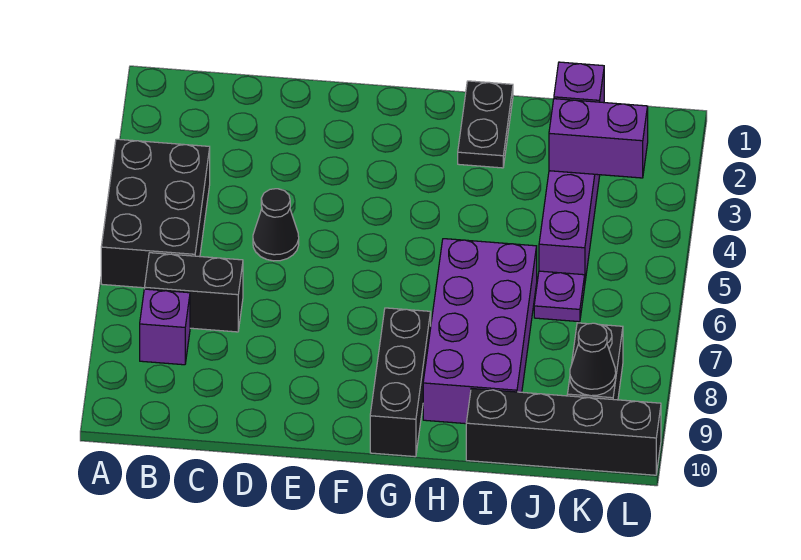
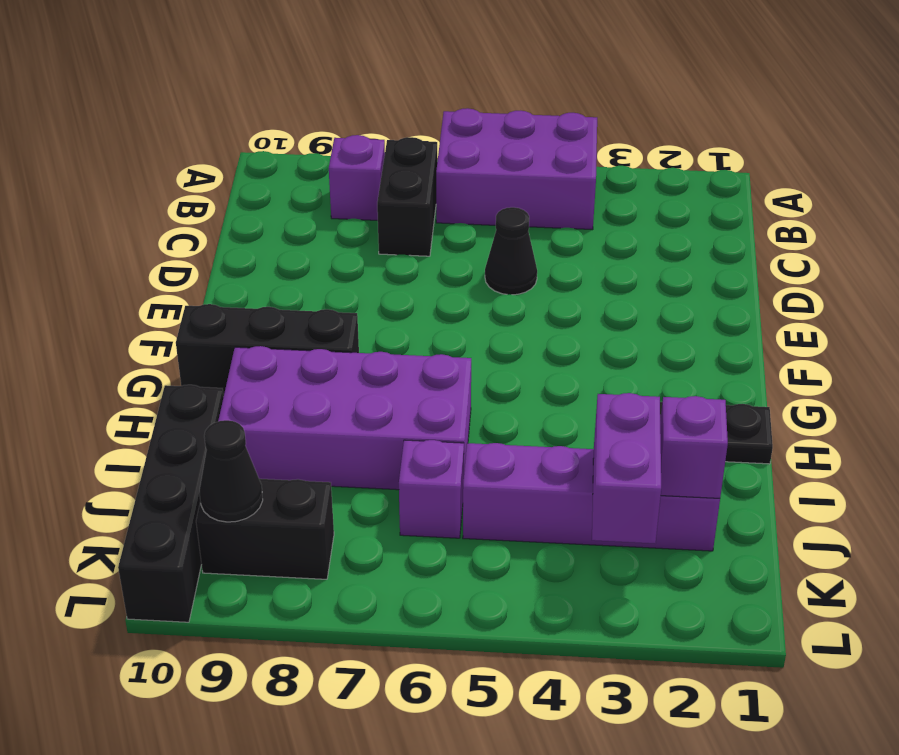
black brick A4:B6 level 1 -> purple brick A4:B6 level 1
purple plate J6 level 1 -> purple brick J6 level 1

